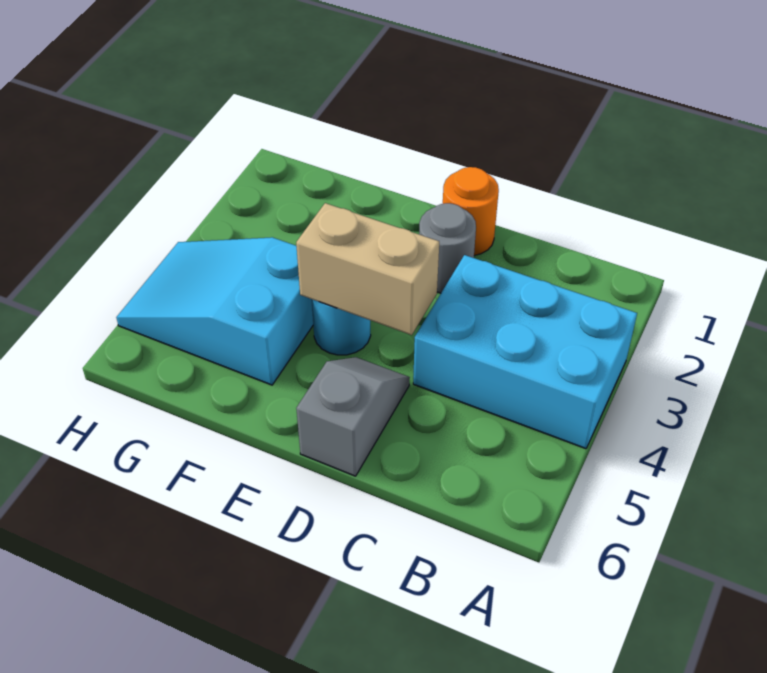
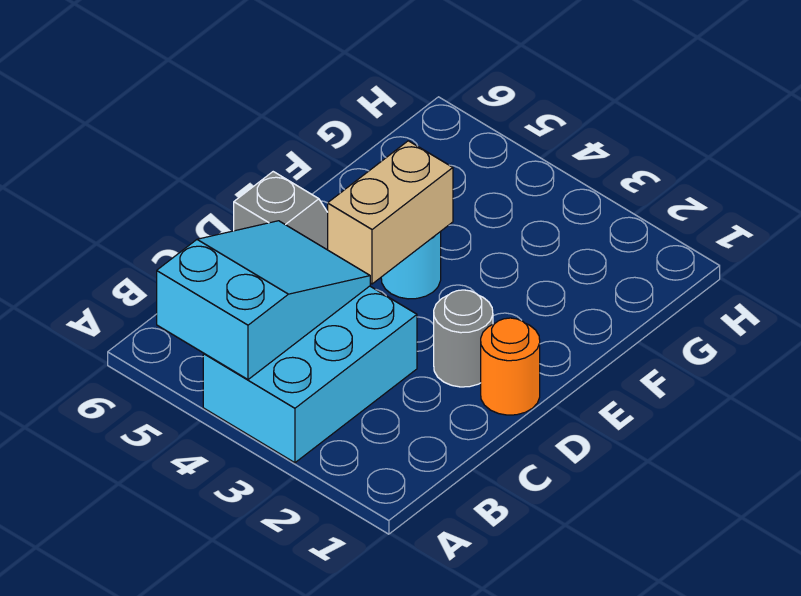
cyan slope F4:H5 level 1 top F -> cyan slope A4:C5 level 2 top A

